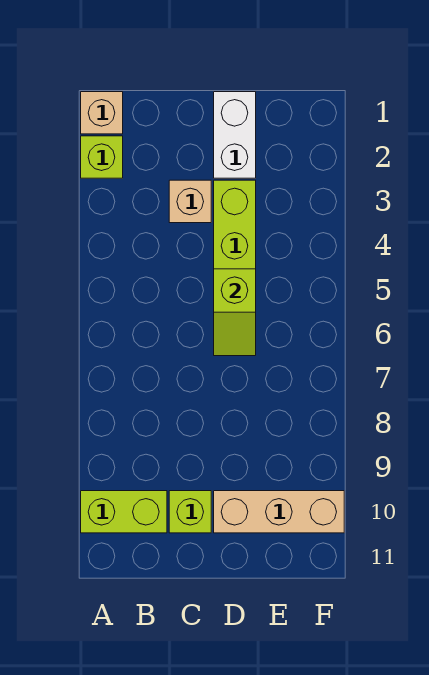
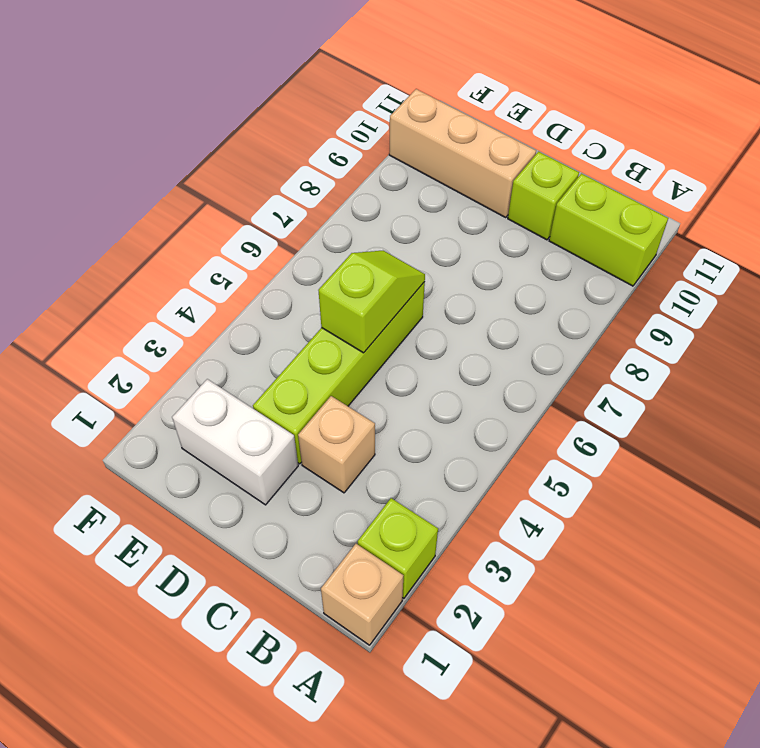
white brick D1:D2 level 1 -> white brick D2:E2 level 1

